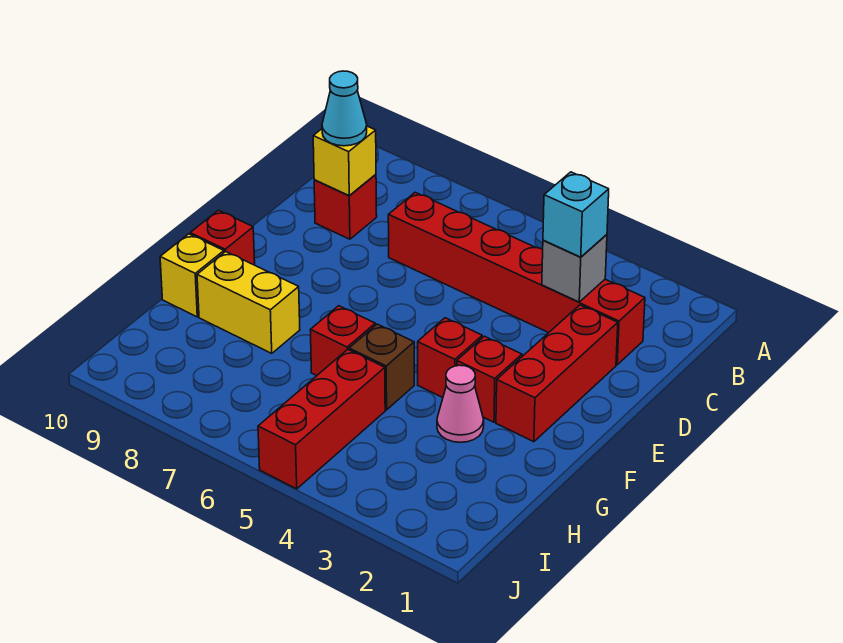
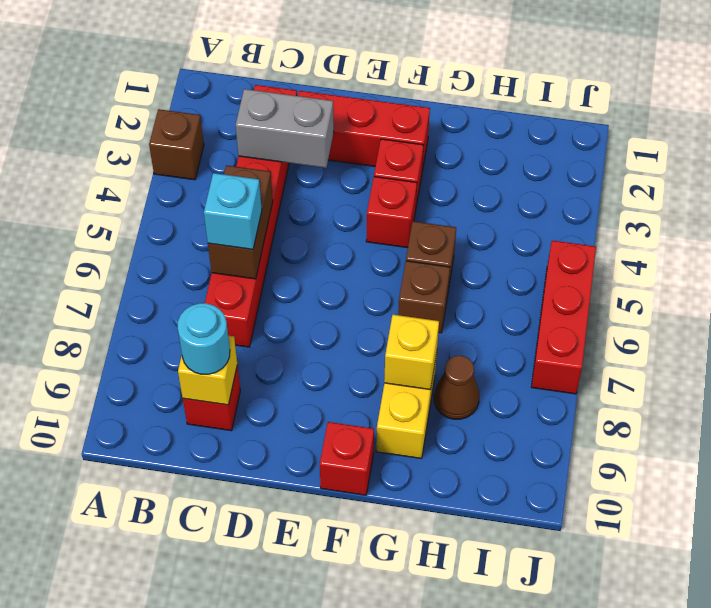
none -> brown brick A3 level 1
grey brick C3 level 2 -> grey brick C3:D3 level 2
cyan brick C3 level 3 -> cyan brick C6 level 3
none -> brown brick C5:C6 level 2
cyan cone C9 level 3 -> cyan round brick C9 level 3
pink cone G3 level 1 -> none
red brick G6 level 1 -> brown brick G6 level 1
yellow brick G10 level 1 -> yellow brick G8 level 2
red brick H5:J5 level 1 -> red brick J5:J7 level 1
none -> brown cone H8 level 1

